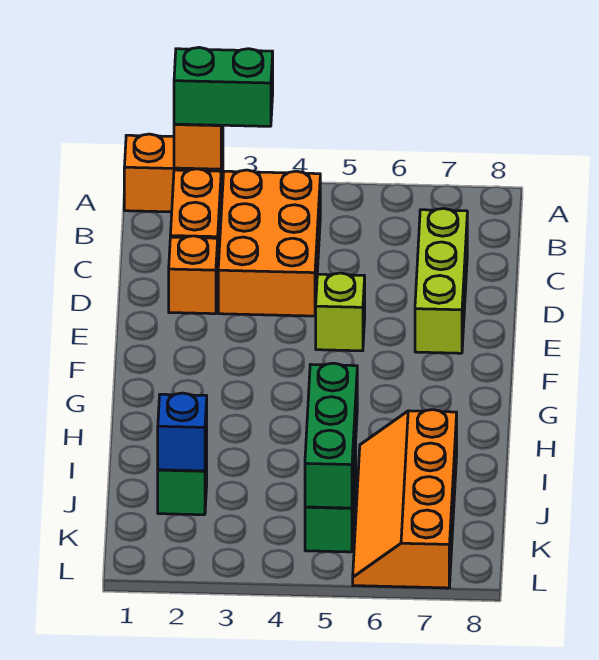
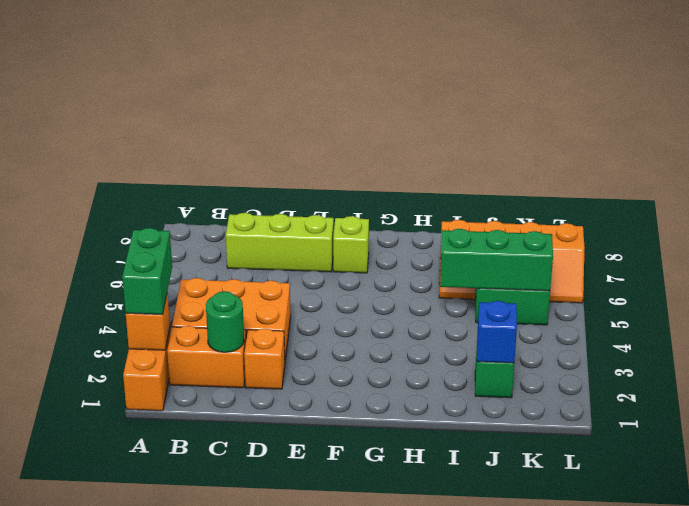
none -> green round brick C2 level 2
lime brick E5 level 1 -> lime brick F7 level 1

